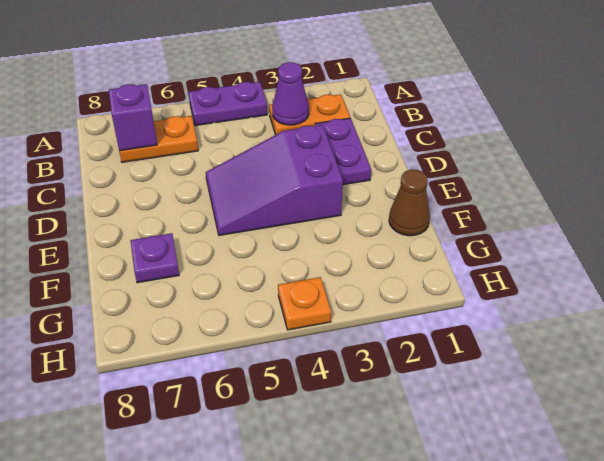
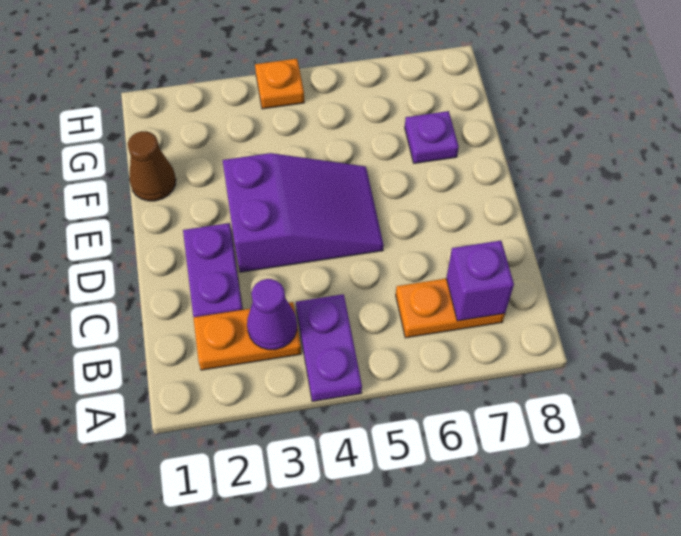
purple plate A4:A5 level 1 -> purple plate A4:B4 level 1

